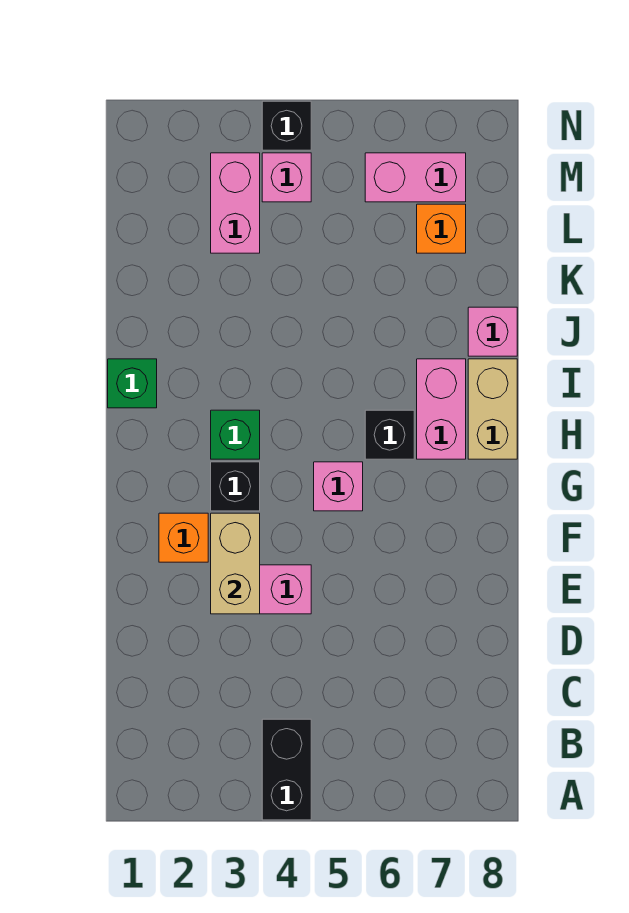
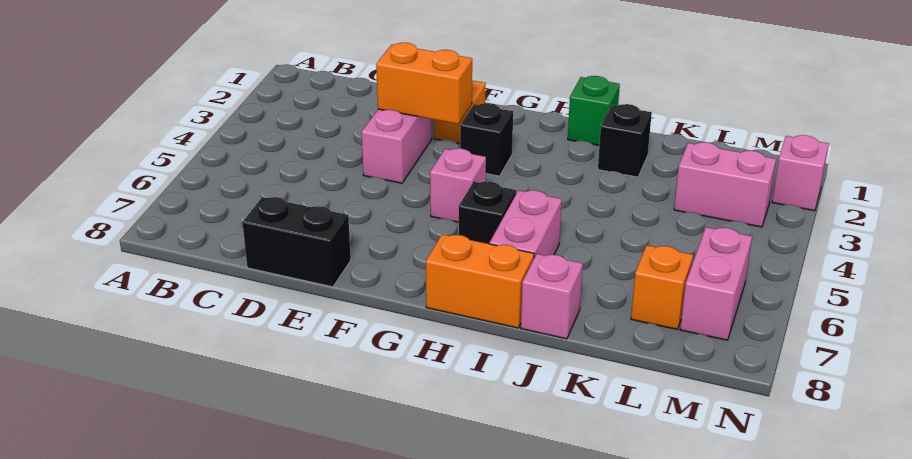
black brick A4:B4 level 1 -> black brick D8:E8 level 1
tan brick E3:F3 level 2 -> orange brick E3:F3 level 2
green brick H3 level 1 -> none
pink brick H7:I7 level 1 -> pink brick I6:I7 level 1
tan brick H8:I8 level 1 -> orange brick H8:I8 level 1
pink brick M4 level 1 -> pink brick N2 level 1
black brick N4 level 1 -> black brick J2 level 1

